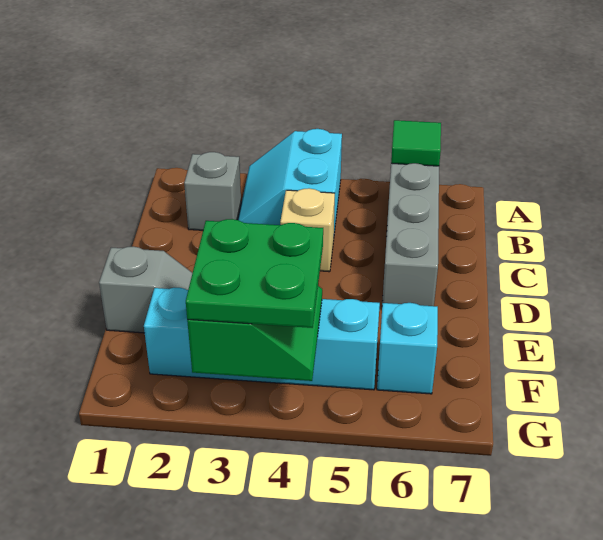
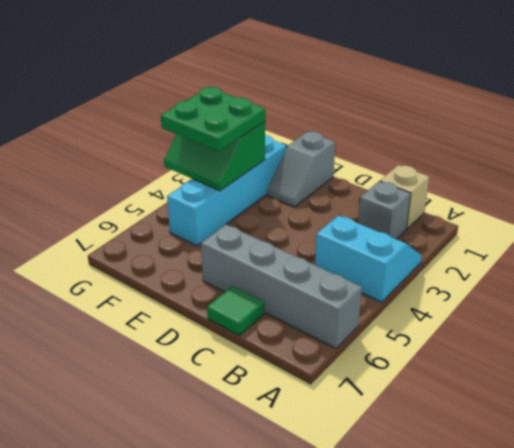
green tile A6 level 2 -> green tile C7 level 1
tan brick C4 level 1 -> tan brick B1 level 1
cyan brick F6 level 1 -> none

